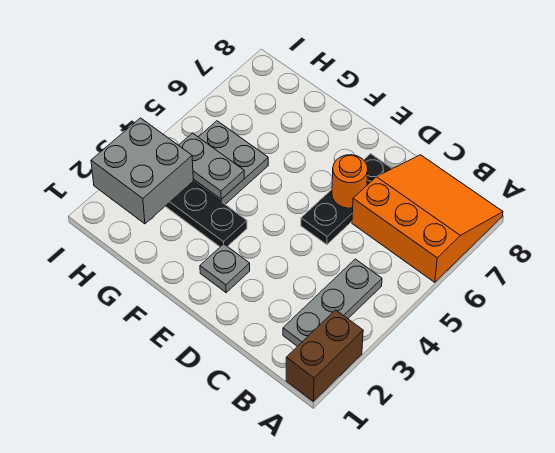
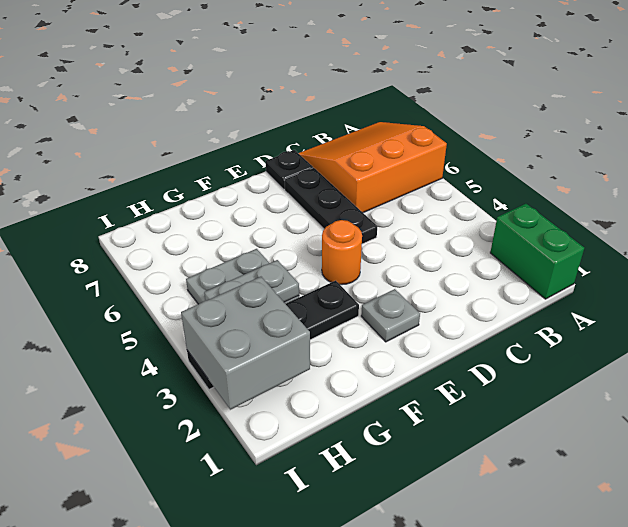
brown brick A1:A2 level 1 -> green brick A1:A2 level 1
grey plate B2:B4 level 1 -> none
orange round brick D6 level 2 -> orange round brick E4 level 1
none -> black plate D8 level 1

